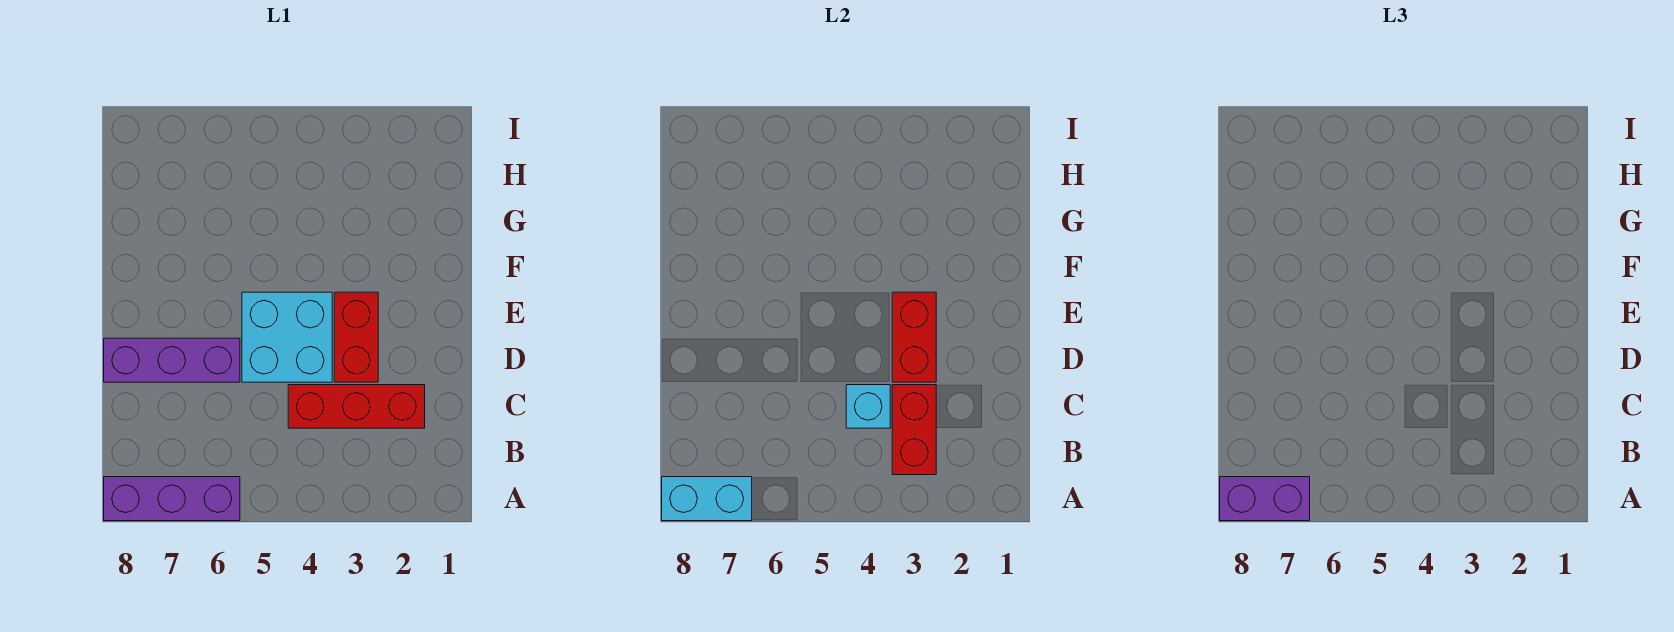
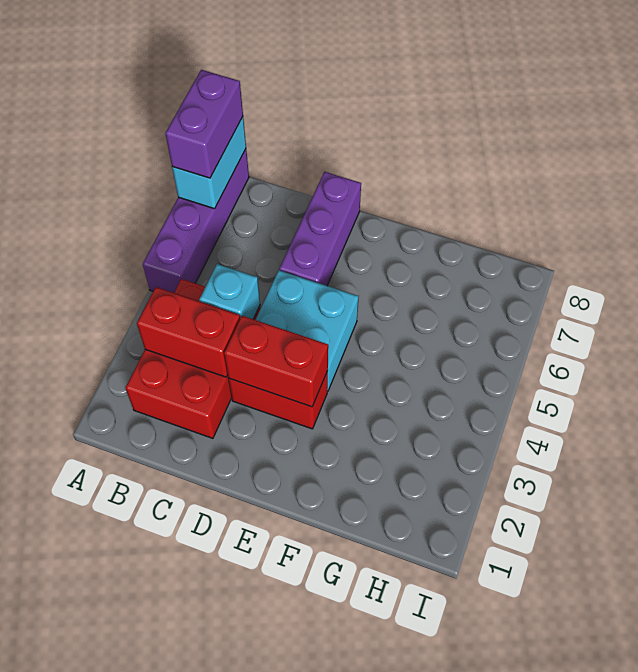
purple brick A6:A8 level 1 -> purple brick A5:A8 level 1
red brick C2:C4 level 1 -> red brick B2:C4 level 1

